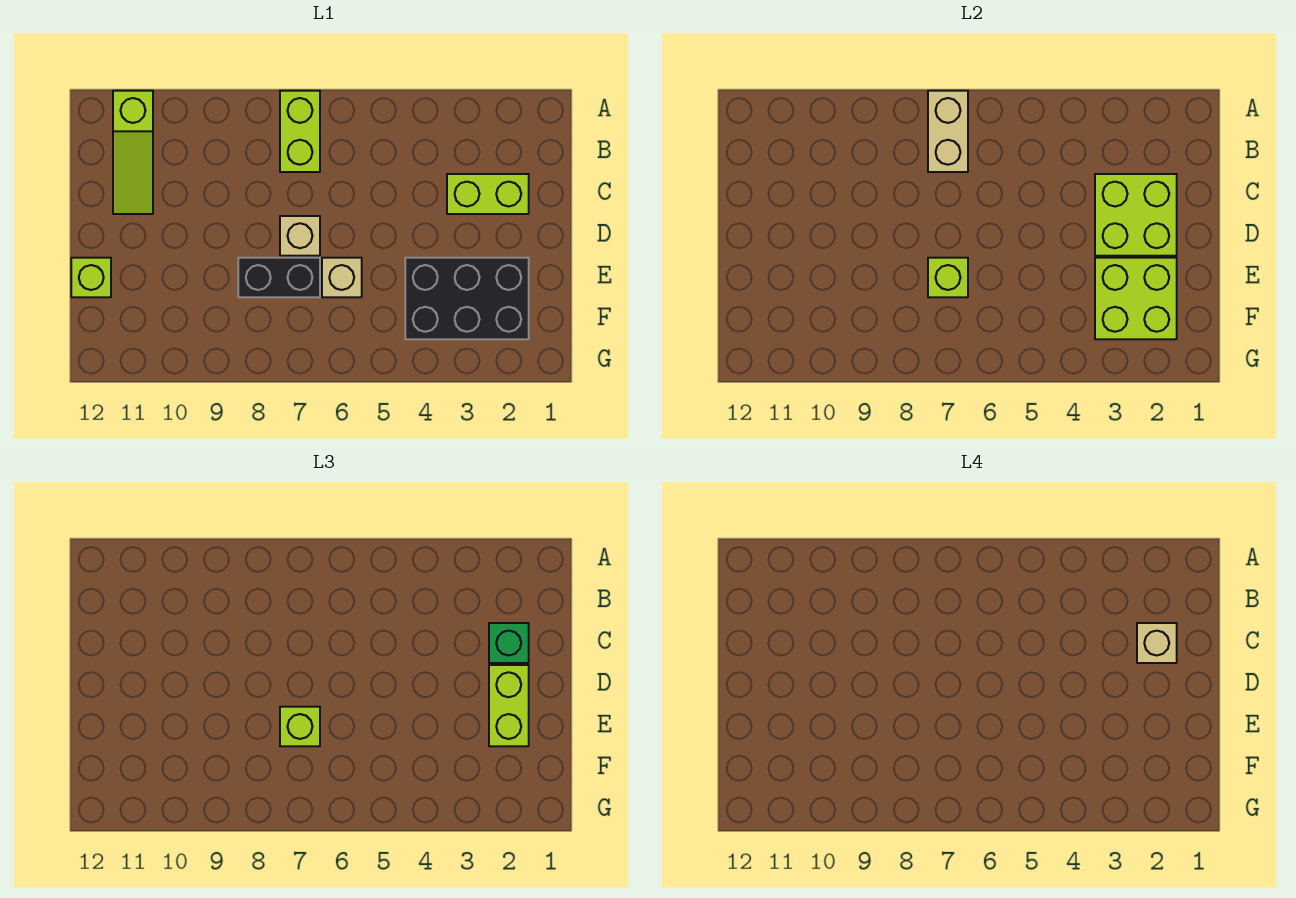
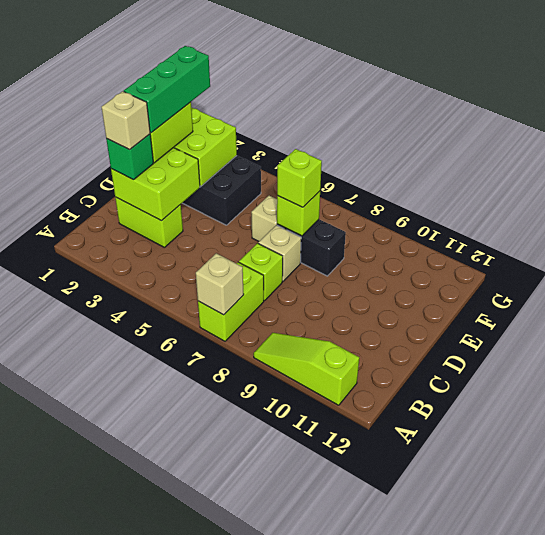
tan brick A7:B7 level 2 -> tan brick A7 level 2
lime slope A11:C11 level 1 top A -> lime slope A9:A11 level 1 top 11
none -> green brick D2:F2 level 4
lime brick E12 level 1 -> lime brick C7 level 1

